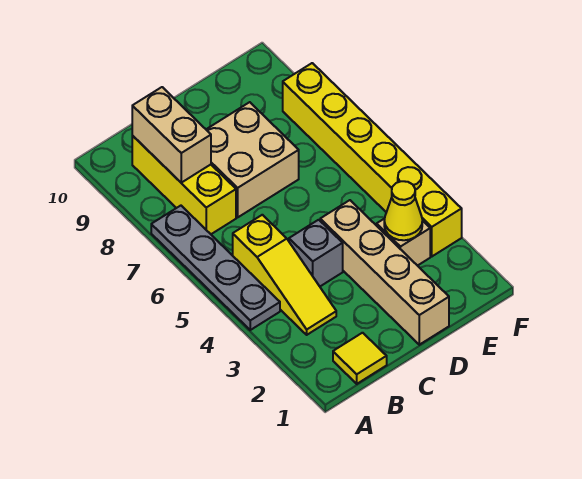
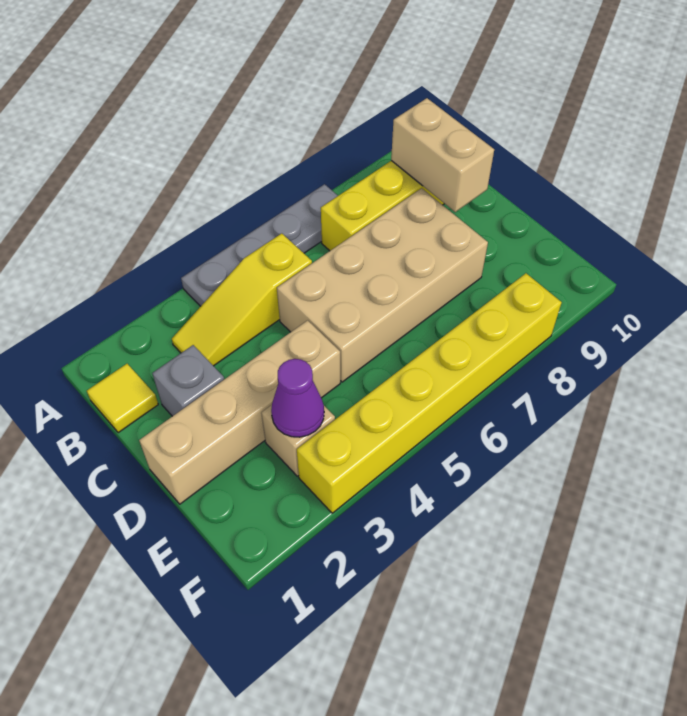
tan brick B8:B9 level 2 -> tan brick B9:C9 level 2
grey brick C4 level 1 -> grey brick C2 level 1
tan brick C7:D8 level 1 -> tan brick C5:D8 level 1
yellow cone E3 level 2 -> purple cone E3 level 2

